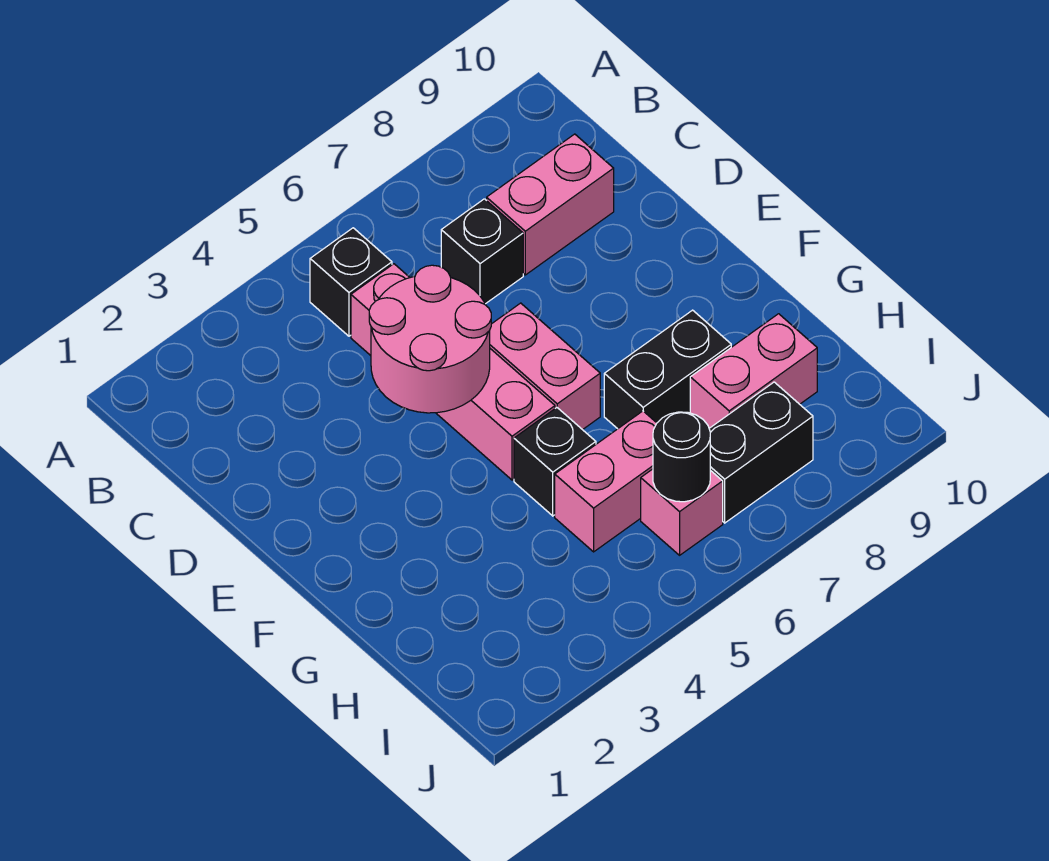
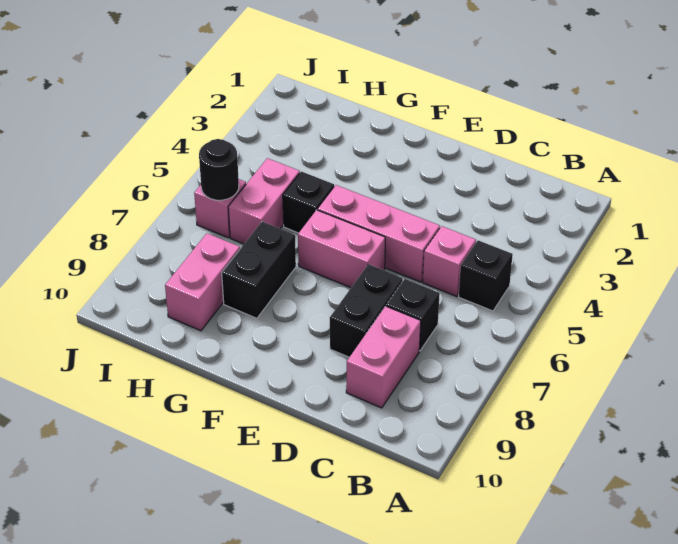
pink round brick D4:E5 level 2 -> none
black brick I7:I8 level 1 -> black brick D7:D8 level 1

